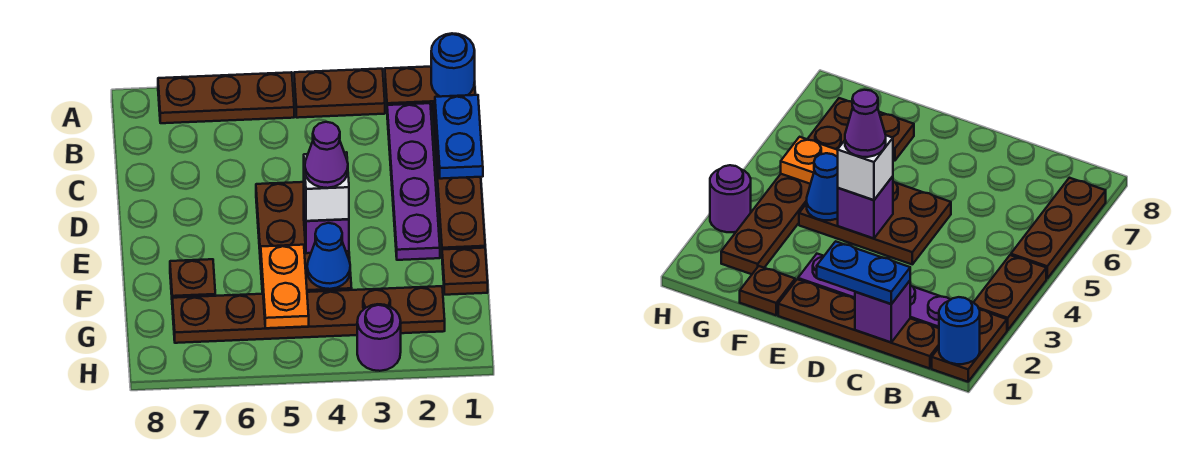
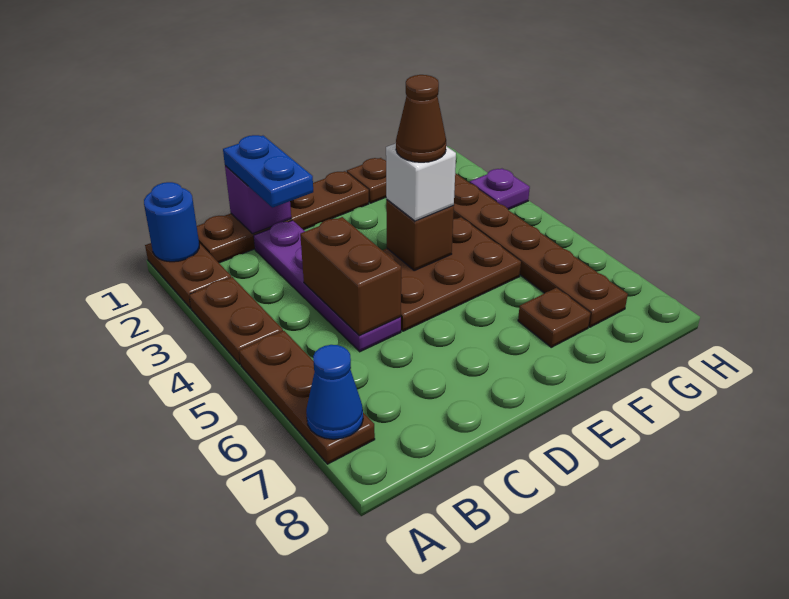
purple plate B2:E2 level 1 -> purple plate C2:C5 level 1
blue plate C1:D1 level 3 -> blue plate C1:C2 level 3
none -> brown brick C4:C5 level 2
purple brick E4 level 2 -> brown brick E4 level 2
purple cone E4 level 4 -> brown cone E4 level 4
blue cone F4 level 2 -> blue cone A7 level 2
orange plate F5:G5 level 2 -> none
purple round brick H3 level 1 -> purple plate H3 level 1

